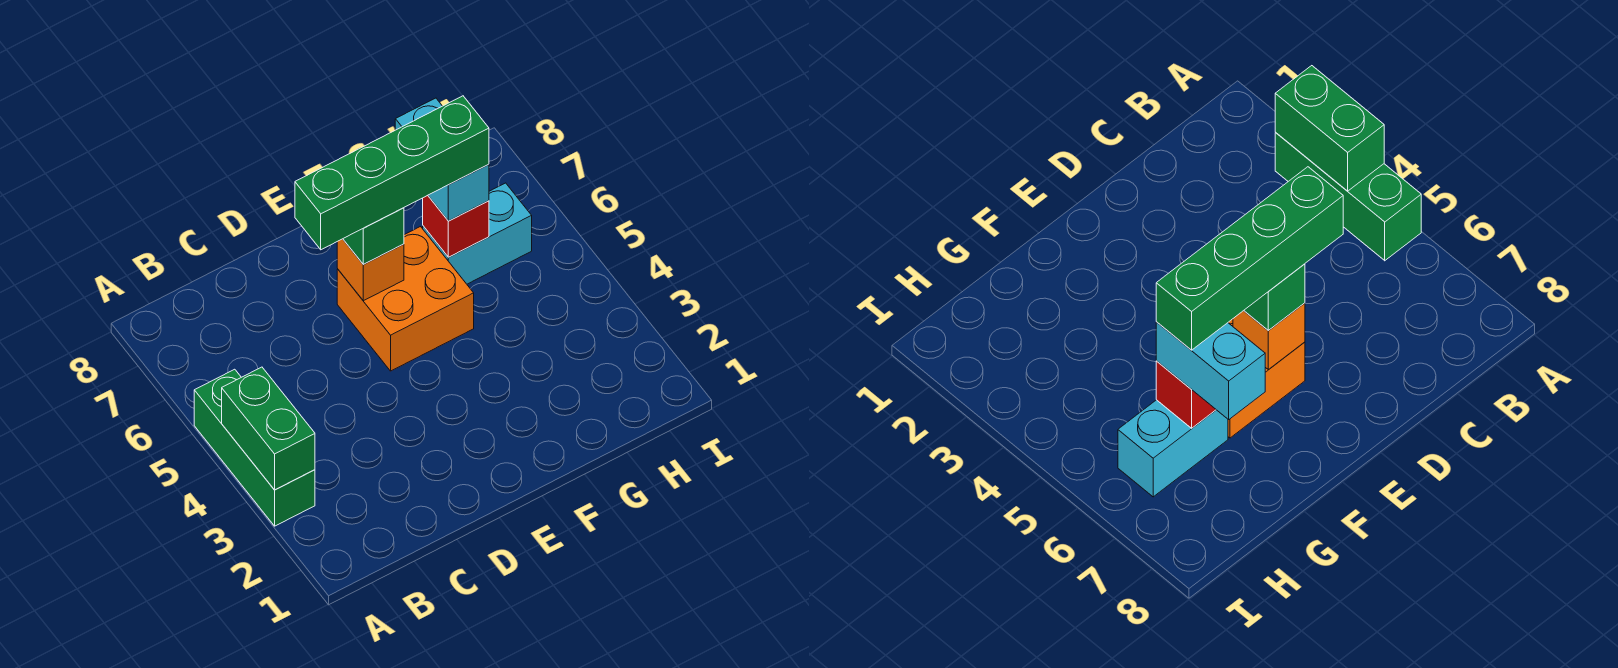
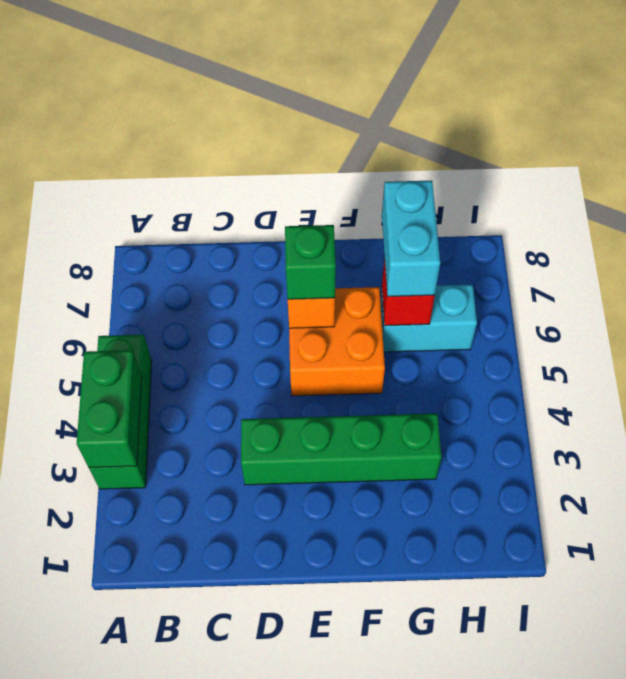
green brick D6:G6 level 4 -> green brick D3:G3 level 1

